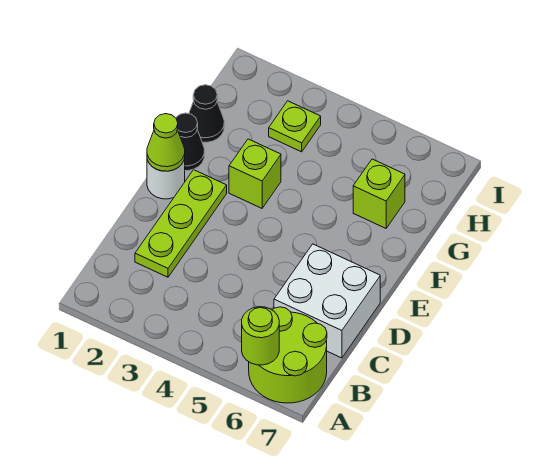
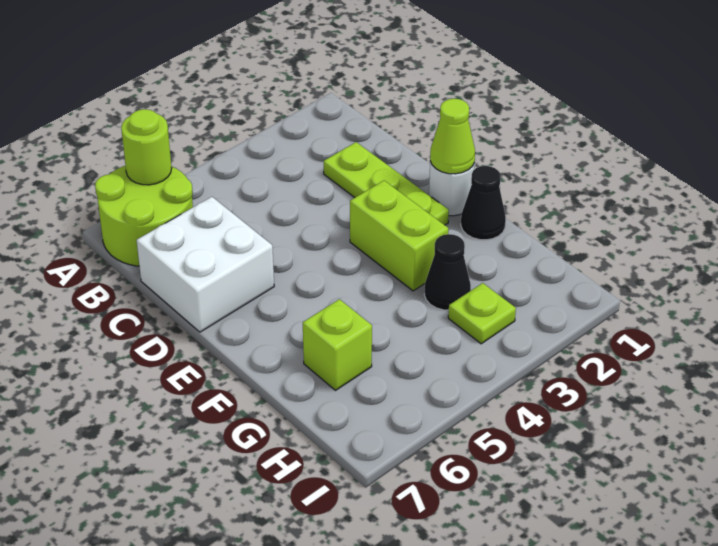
lime brick F3 level 1 -> lime brick E3:F3 level 1
black cone G1 level 1 -> black cone G3 level 1

